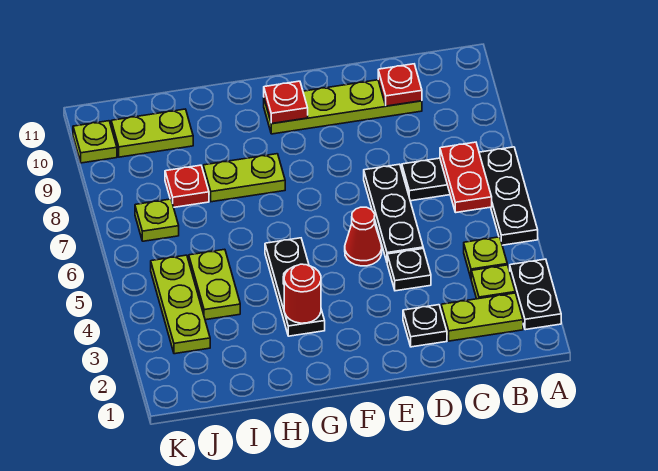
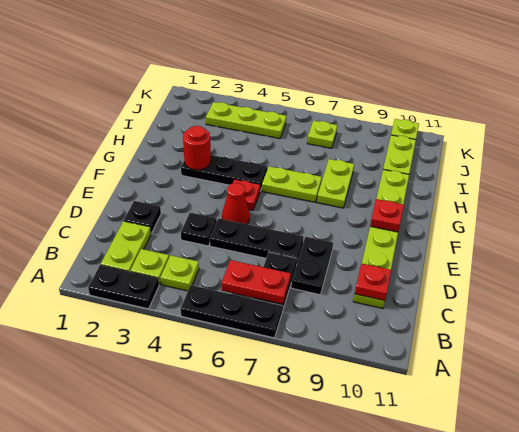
none -> black plate C8:D8 level 1
lime plate C10:F10 level 1 -> lime plate C10:H10 level 1
lime plate I4:I5 level 1 -> lime plate G6:G7 level 1
red plate I8 level 1 -> red plate F5 level 1

